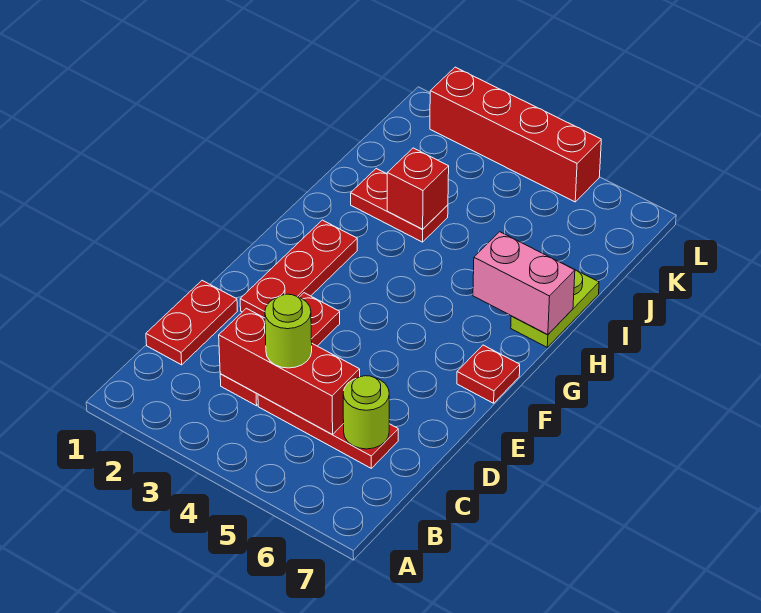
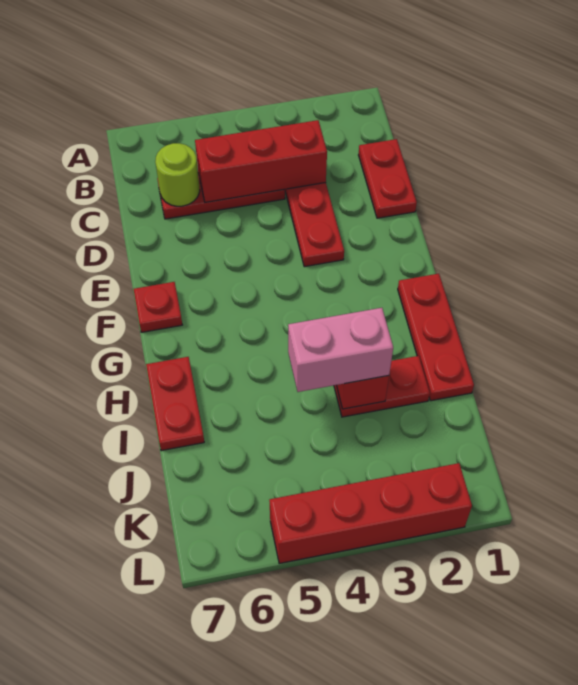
lime round brick C4 level 3 -> none
red plate E2:G2 level 1 -> red plate G1:I1 level 1
pink brick H6:H7 level 2 -> pink brick I3:I4 level 3
lime plate H7:I7 level 1 -> red plate H7:I7 level 1

